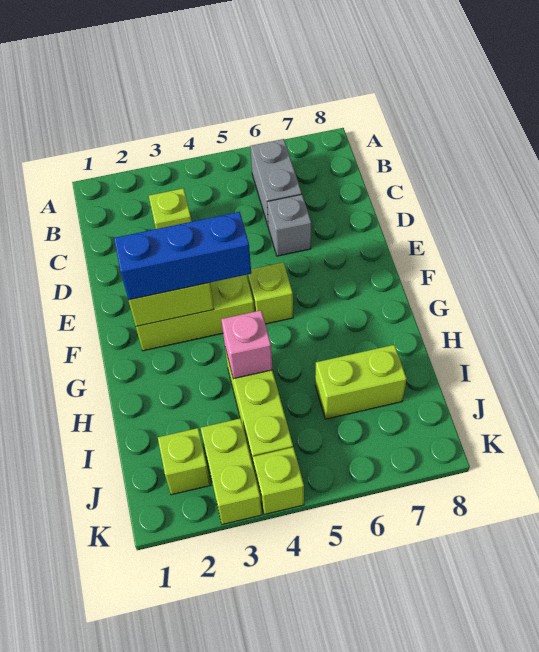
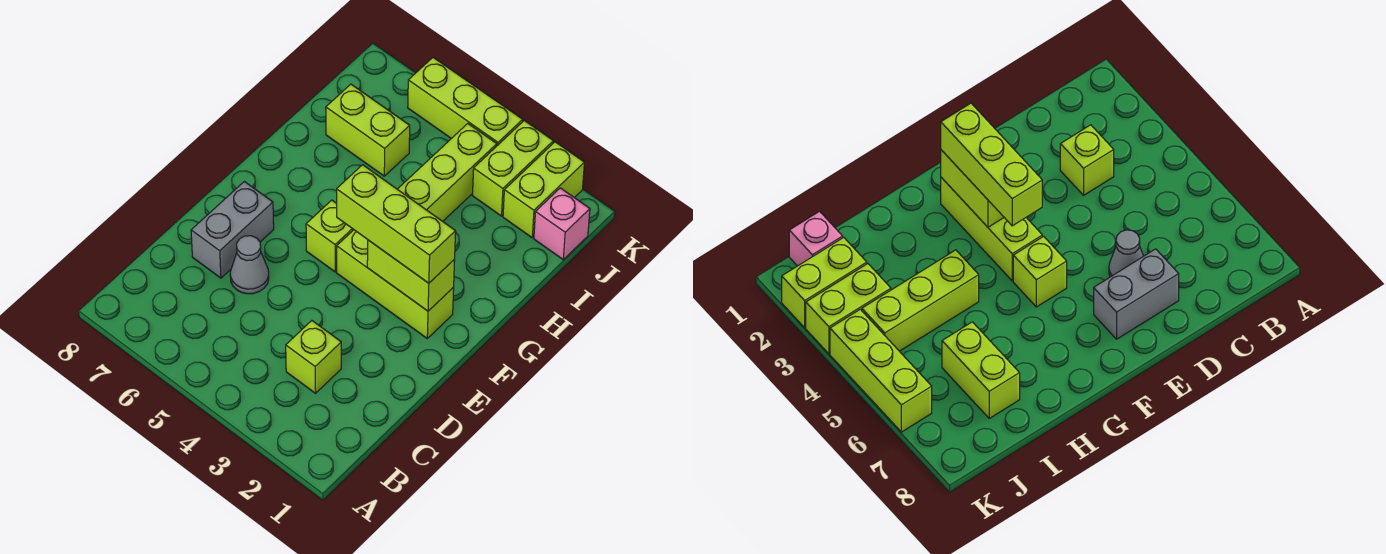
grey brick B6:C6 level 1 -> grey brick D7:E7 level 1
grey brick D6 level 1 -> grey cone D6 level 1
blue brick F2:F4 level 3 -> lime brick F2:F4 level 3
pink brick H4 level 2 -> pink brick J1 level 1
lime brick J2 level 1 -> lime brick J2:K2 level 1
lime brick K4 level 1 -> lime brick K4:K6 level 1

